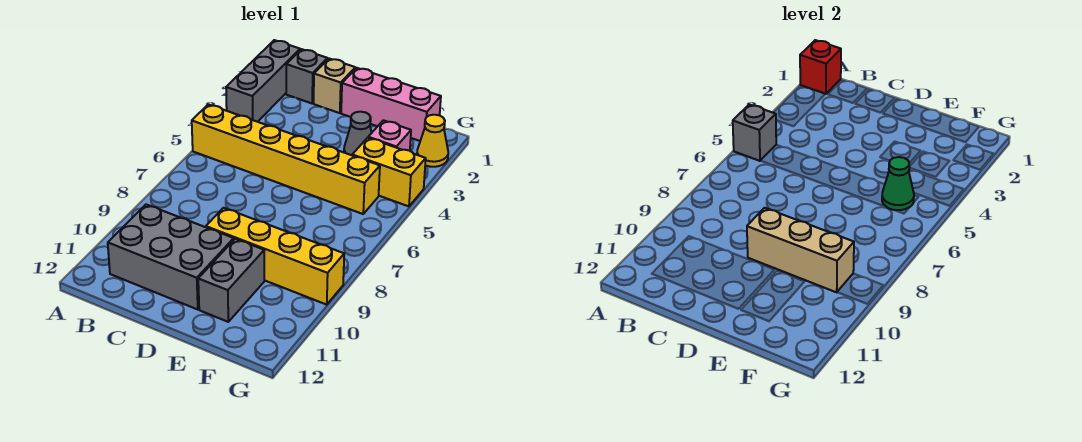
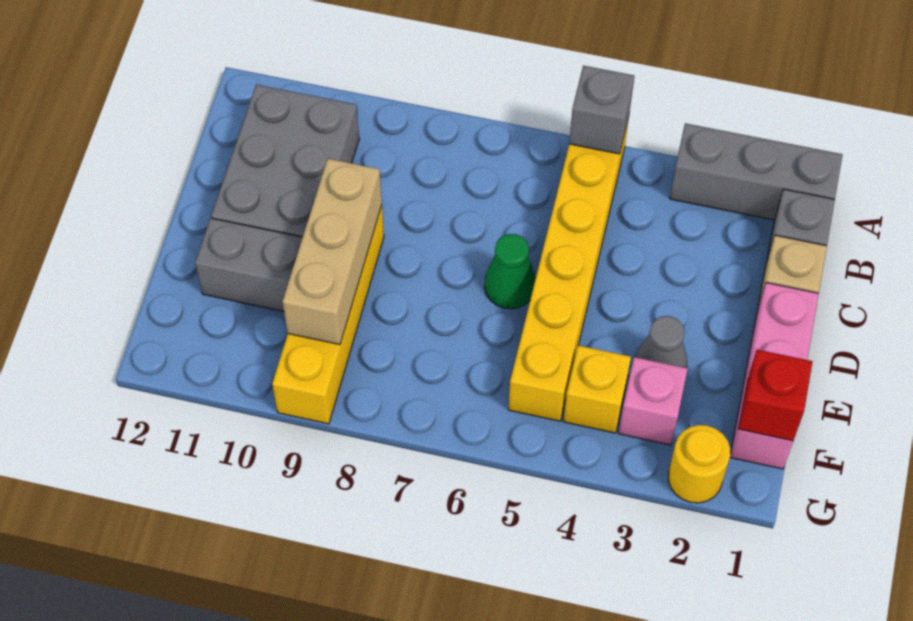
red brick A1 level 2 -> red brick F1 level 2
yellow brick F4:G4 level 1 -> yellow brick F4 level 1
green cone F5 level 2 -> green cone D6 level 1
yellow cone G2 level 1 -> yellow round brick G2 level 1

